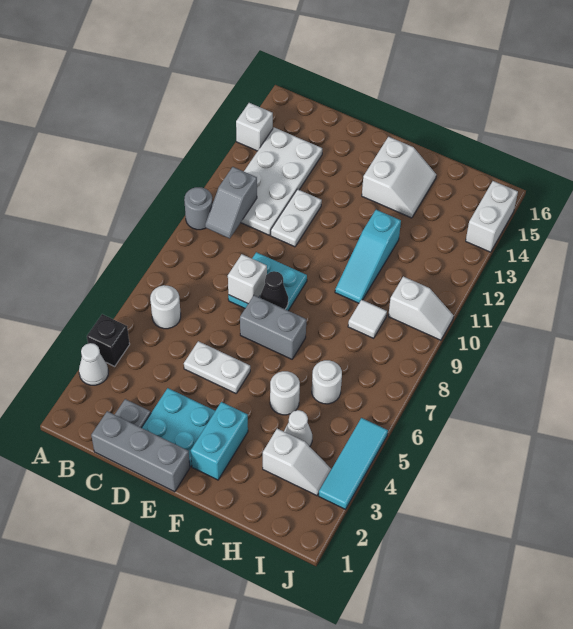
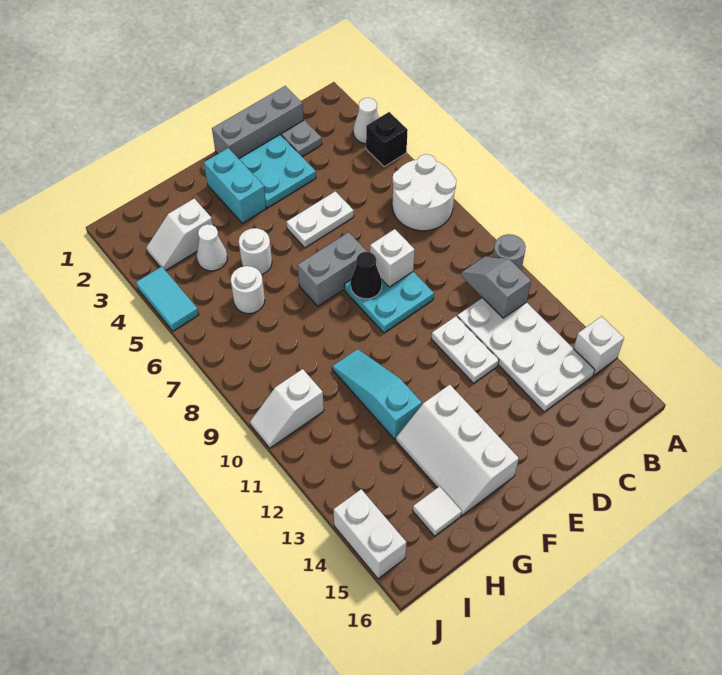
white round brick B6 level 1 -> white round brick A6:B7 level 1
white slope F14:G15 level 1 top F -> white slope F13:G15 level 1 top F
white tile H9 level 1 -> white tile H15 level 1
cyan tile J3:J5 level 1 -> cyan tile J4:J5 level 1

